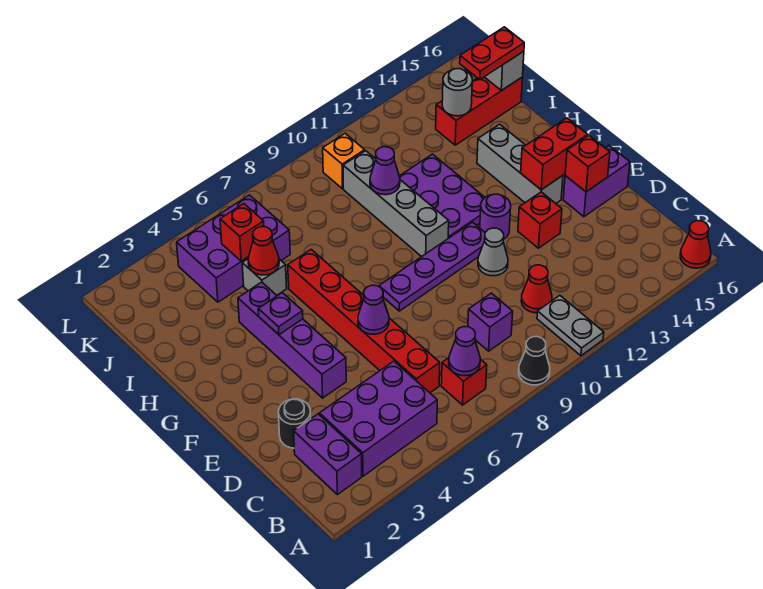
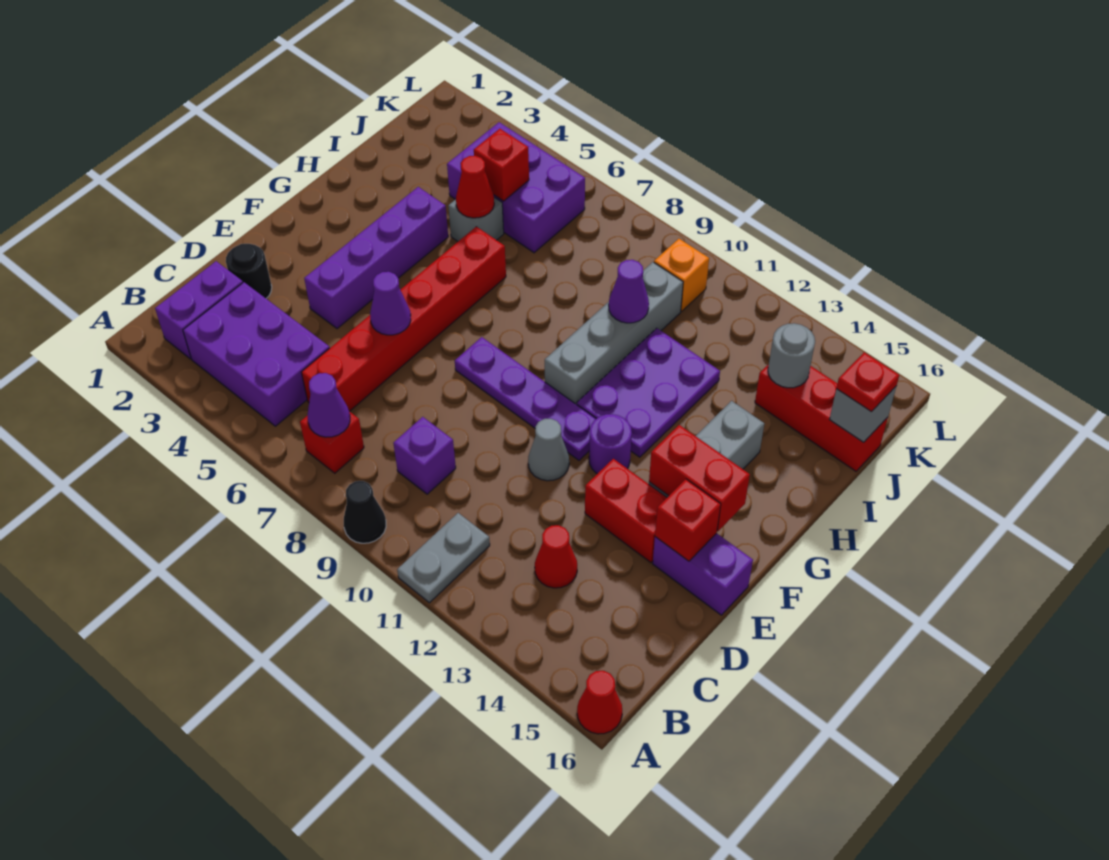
red cone C11 level 1 -> red cone C13 level 1
red brick E13 level 1 -> red brick E13:E14 level 1
purple plate G4 level 2 -> none
red plate J15:J16 level 3 -> red plate J16 level 3

